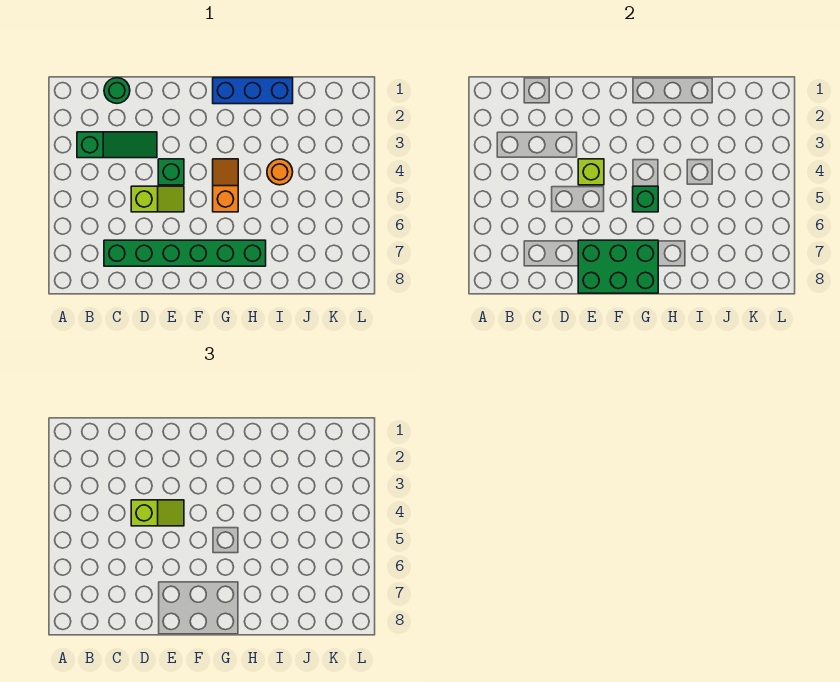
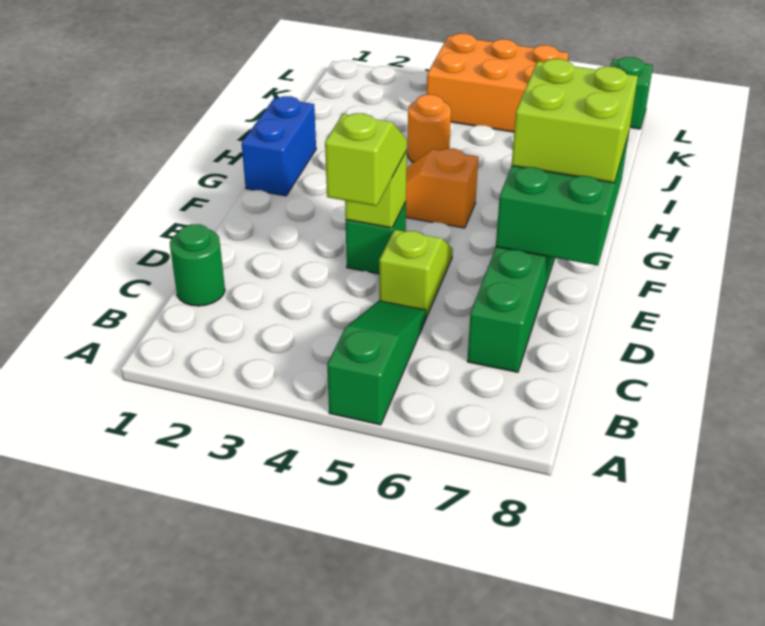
green slope B3:D3 level 1 top B -> green slope A5:C5 level 1 top A
none -> lime brick F7:G8 level 3
blue brick G1:I1 level 1 -> blue brick G1:H1 level 1
green brick G5 level 2 -> green brick L8 level 1
none -> orange brick K4:L6 level 1

